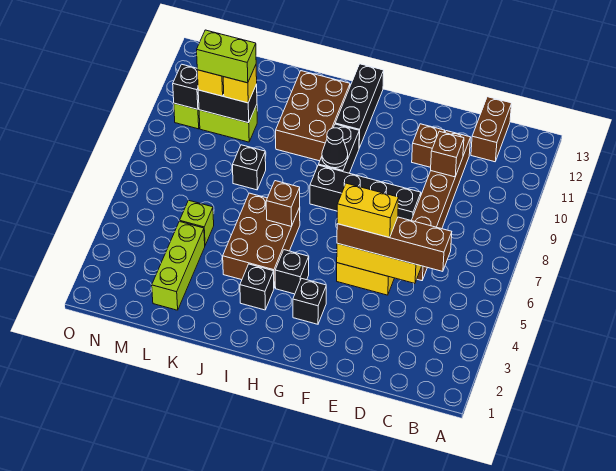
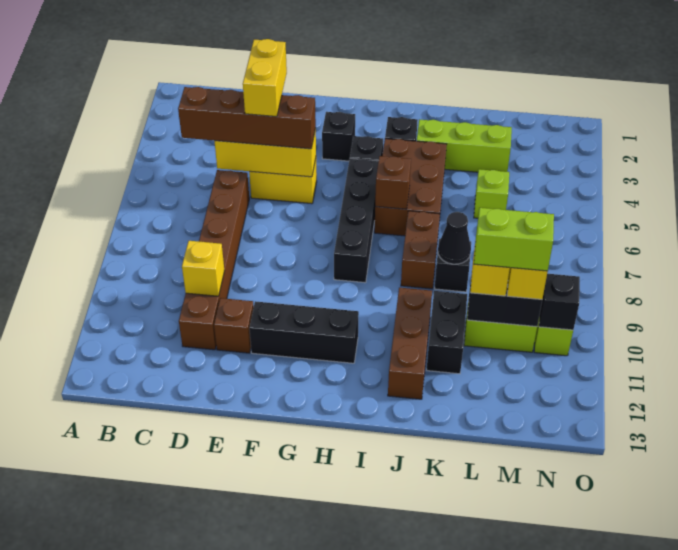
brown brick C12:C13 level 1 -> brown brick J7:J8 level 1
brown brick D10 level 2 -> yellow brick D10 level 2
yellow brick E5:F5 level 4 -> yellow brick E4:E5 level 4
black brick E8:H8 level 1 -> black brick H5:H8 level 1
black brick H9:H10 level 1 -> black brick K10:K11 level 1
black cone H9 level 2 -> black cone K8 level 2
black brick H11:H13 level 1 -> black brick F11:H11 level 1
brown brick I10:J12 level 1 -> brown brick J10:J12 level 1
lime brick L2:L4 level 1 -> lime brick J3:L3 level 1

